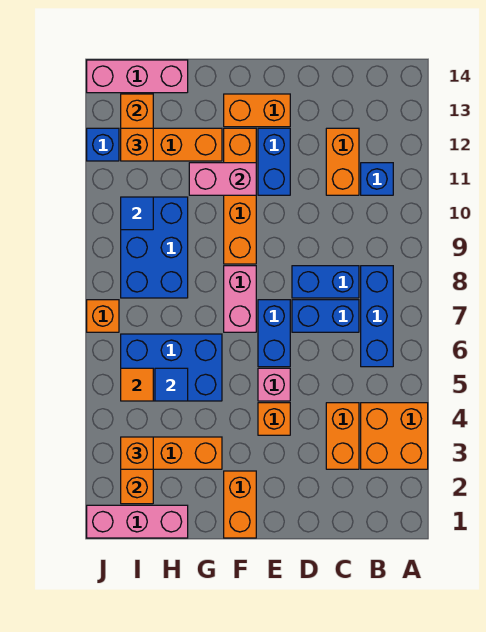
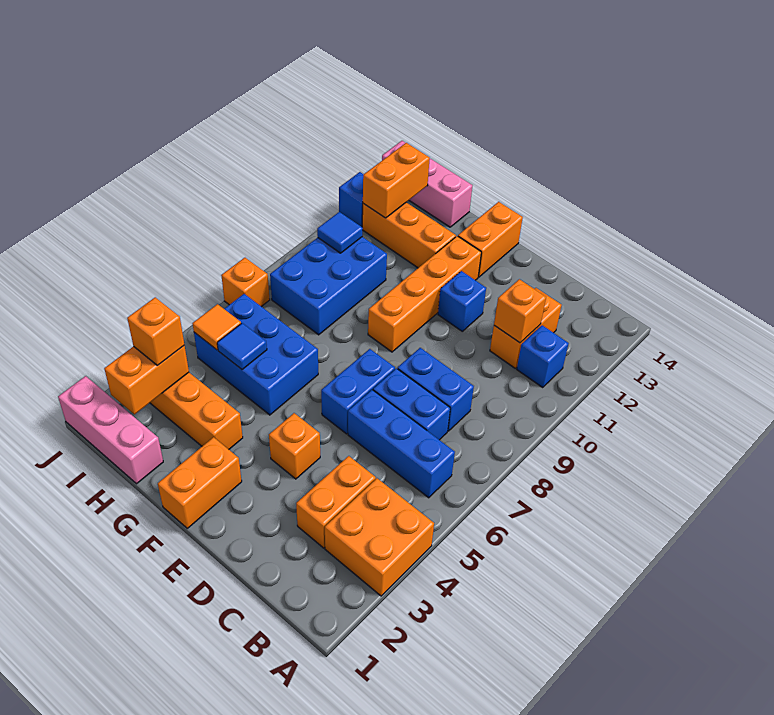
blue brick B6:B8 level 1 -> blue brick B6:D6 level 1
pink brick E5 level 1 -> none
blue brick E11:E12 level 1 -> blue brick E11 level 1
orange brick E13:F13 level 1 -> orange brick F13:F14 level 1
pink brick F7:F8 level 1 -> none
pink brick F11:G11 level 2 -> none
orange brick I12 level 3 -> orange brick C11 level 2

